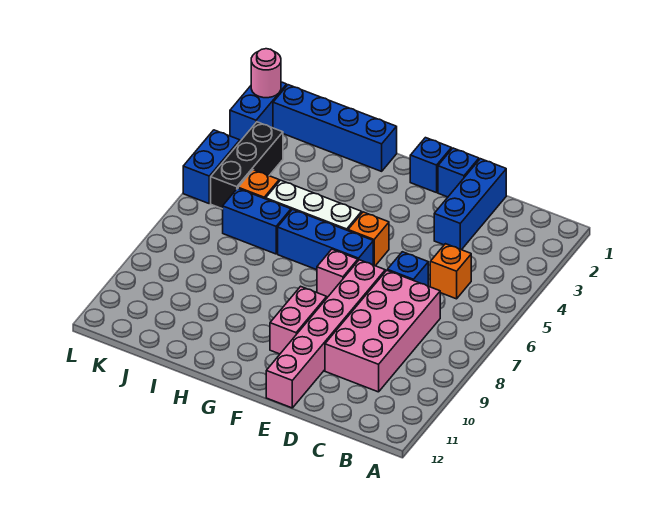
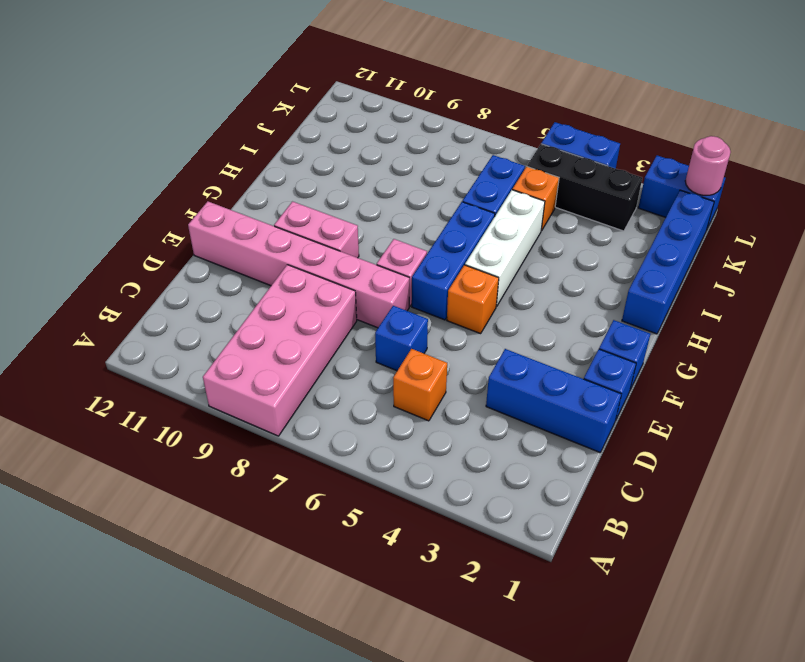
pink brick C7:D10 level 1 -> pink brick A8:D9 level 1

